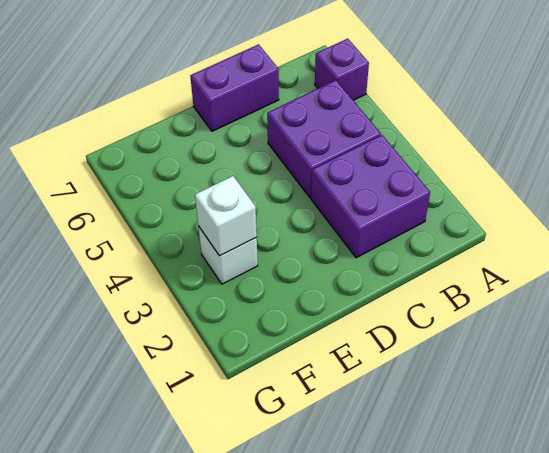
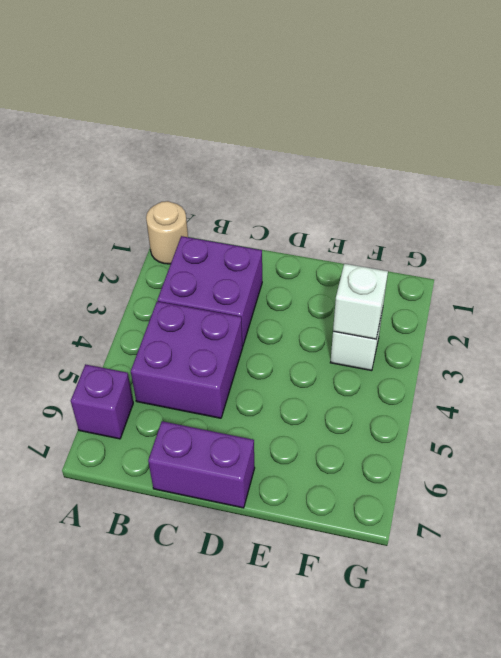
none -> tan round brick A1 level 1

